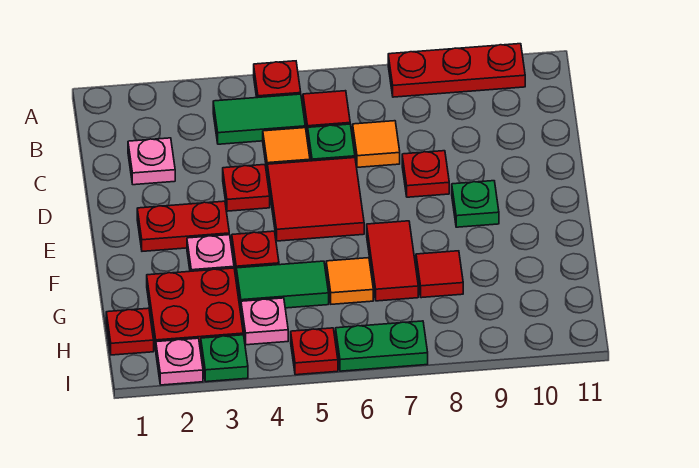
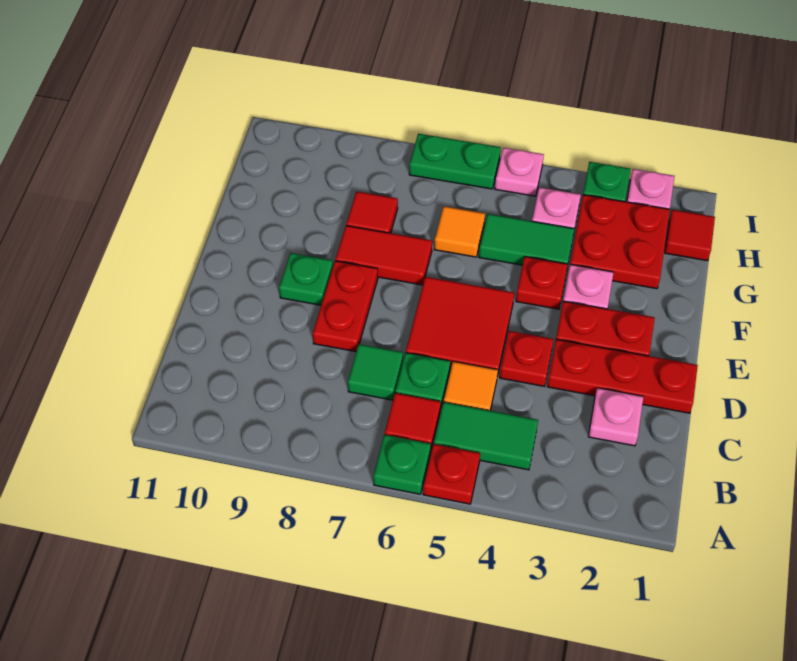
none -> green plate A6 level 1
red plate A8:A10 level 1 -> red plate D1:D3 level 1
orange tile C7 level 1 -> green tile C7 level 1
red plate D8 level 1 -> red plate D8:E8 level 1
red tile F7:G7 level 1 -> red tile F7:F8 level 1
red plate H1 level 1 -> red tile H1 level 1
red plate I5 level 1 -> pink plate I5 level 1

